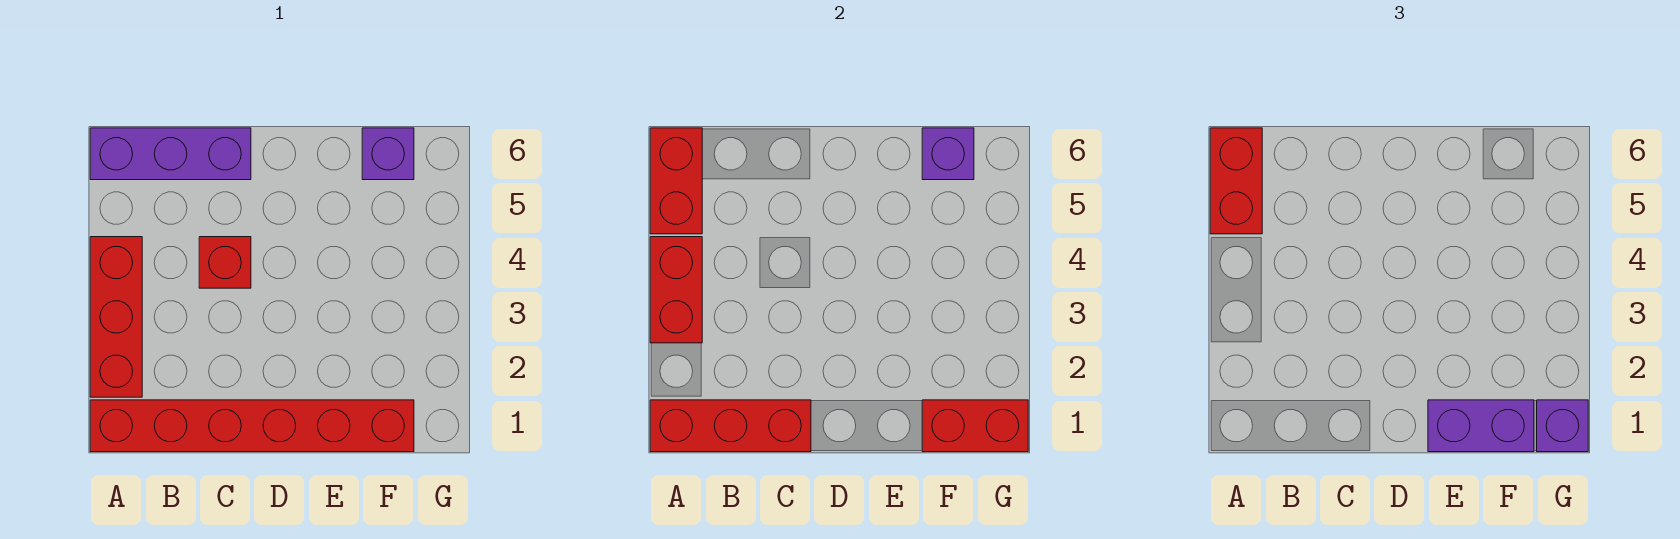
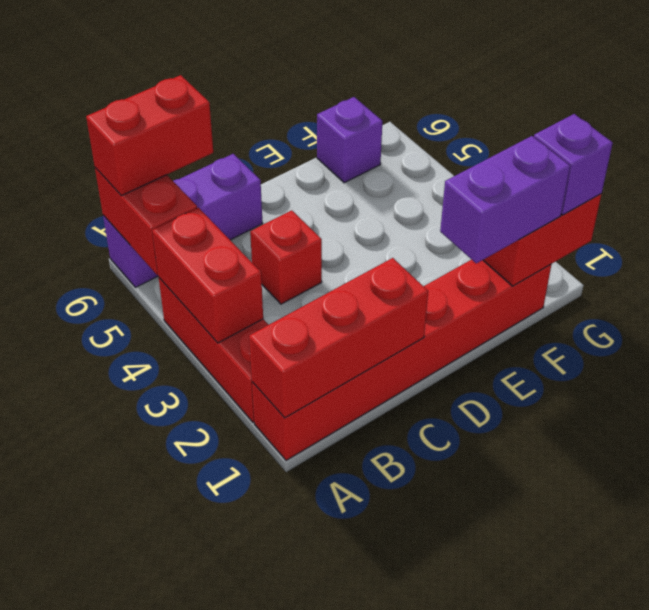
red brick A5:A6 level 3 -> red brick A6:B6 level 3
purple brick F6 level 2 -> none

